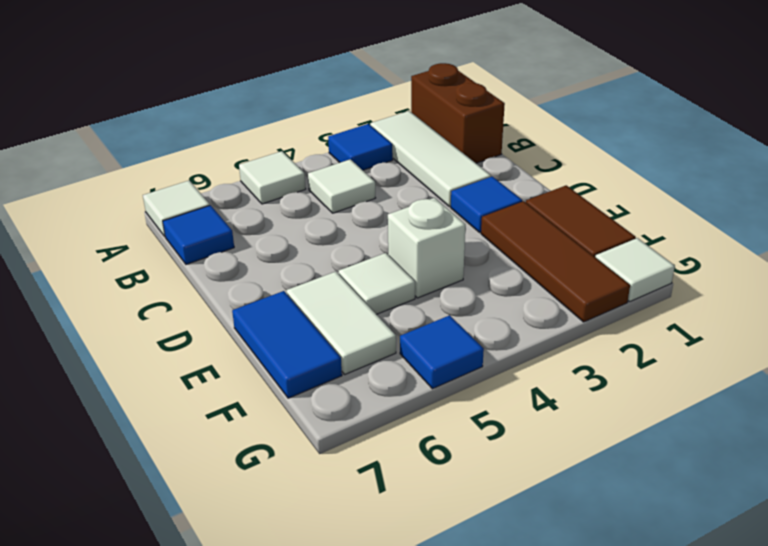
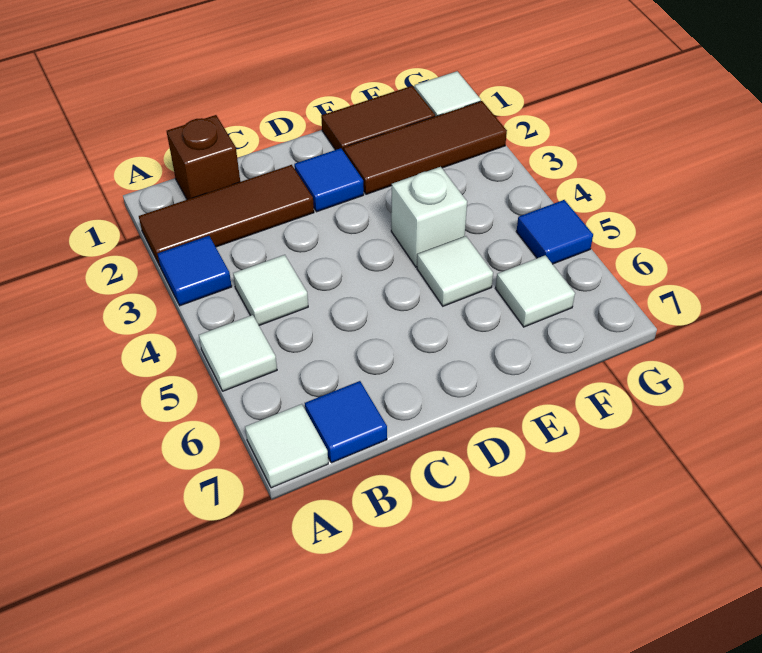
brown brick A1:B1 level 1 -> brown brick B1 level 1
white tile A2:C2 level 1 -> brown tile A2:C2 level 1
white tile E6:F6 level 1 -> white tile F6 level 1
blue tile E7:F7 level 1 -> none

